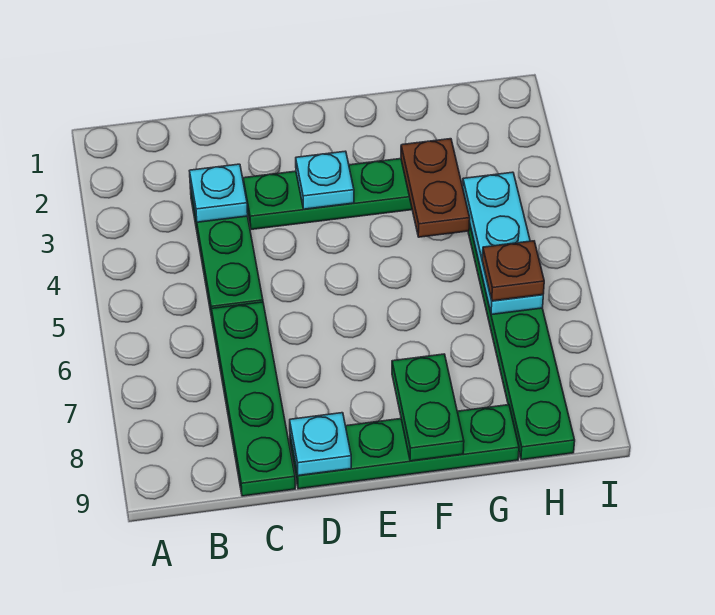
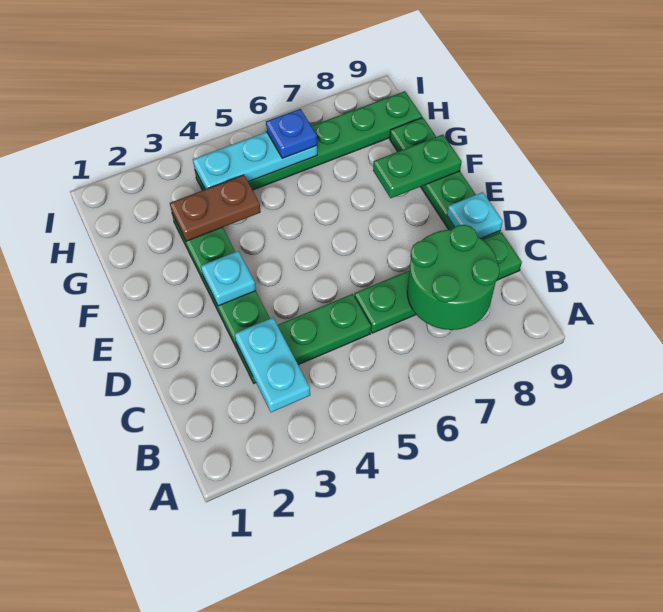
none -> green round brick B7:C8 level 2
cyan plate C3 level 2 -> cyan plate B3:C3 level 2
brown plate H6 level 3 -> blue plate H6 level 3

